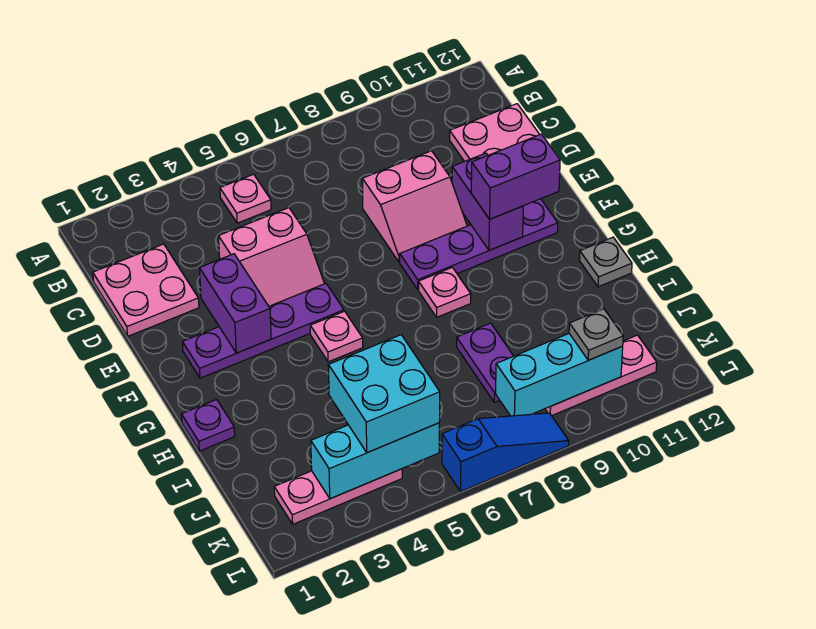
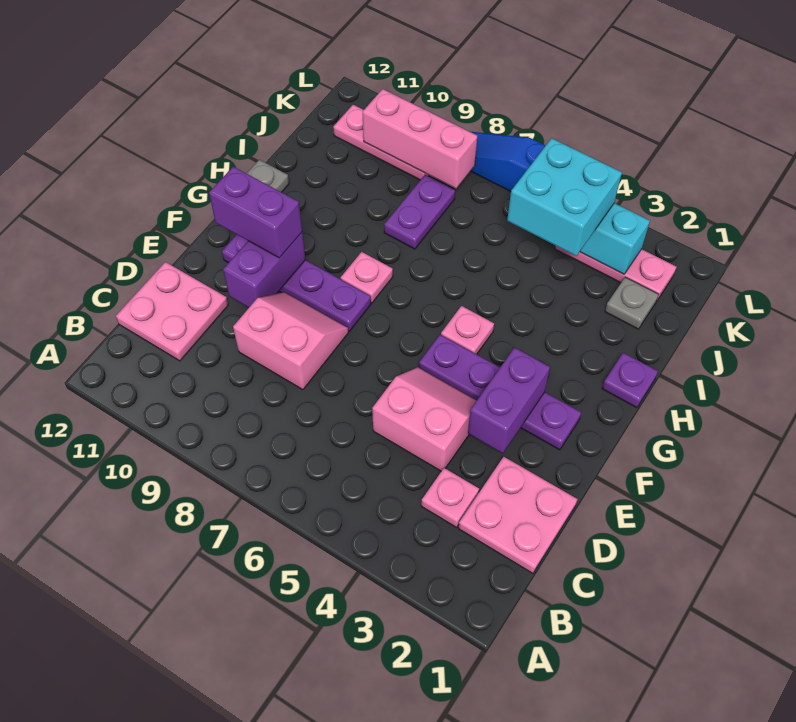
pink plate B5 level 1 -> pink plate C3 level 1
cyan brick K8:K10 level 2 -> pink brick K8:K10 level 2
grey plate K10 level 3 -> grey plate J2 level 1

